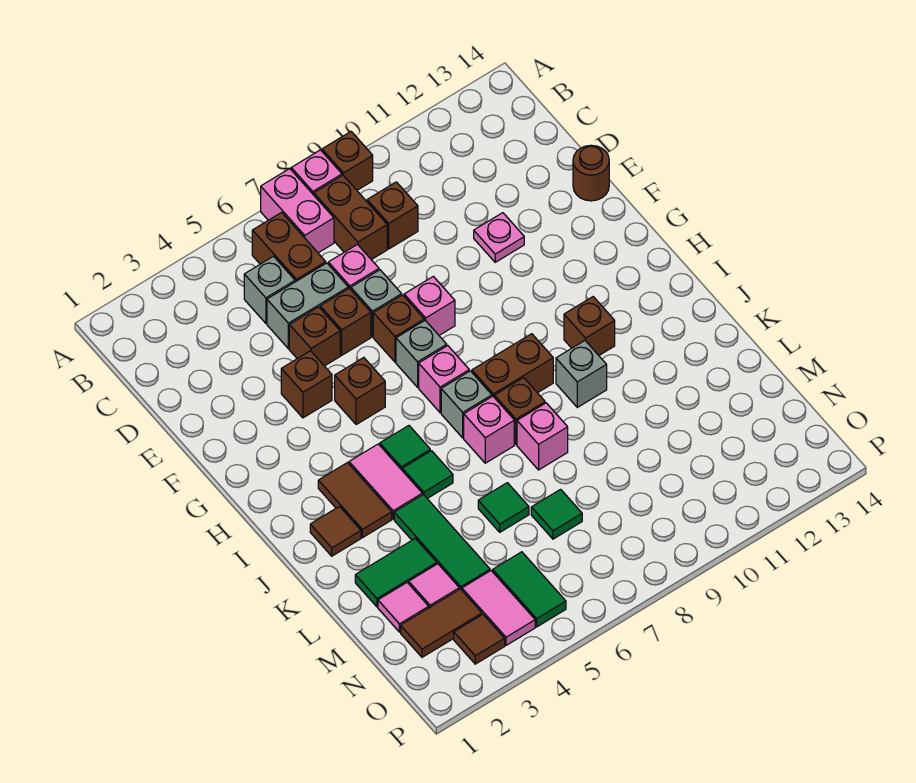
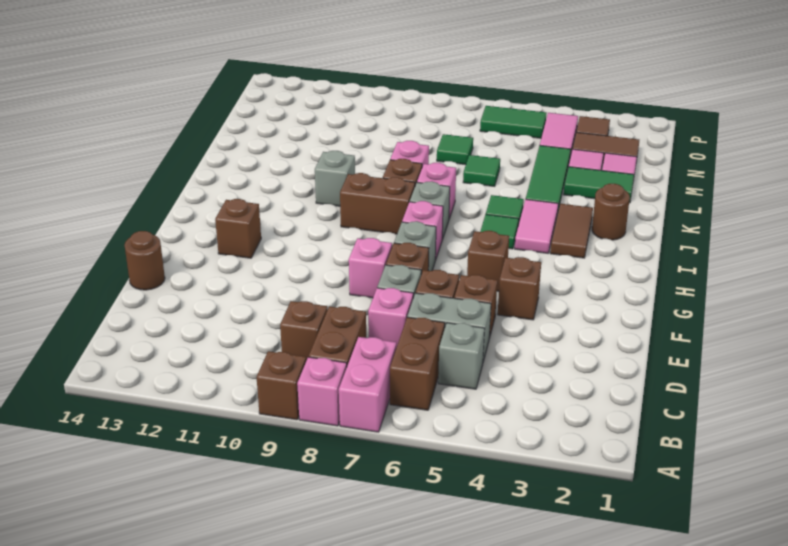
pink plate E11 level 1 -> none
brown brick I11 level 1 -> brown brick G12 level 1
brown tile J2 level 1 -> brown round brick J2 level 1
green tile N5:O5 level 1 -> green tile O5:O6 level 1

